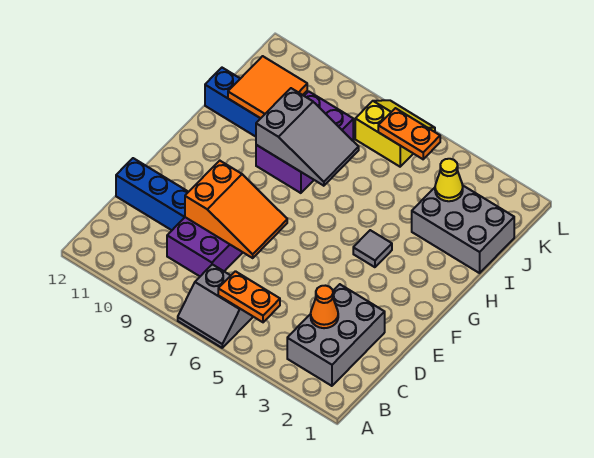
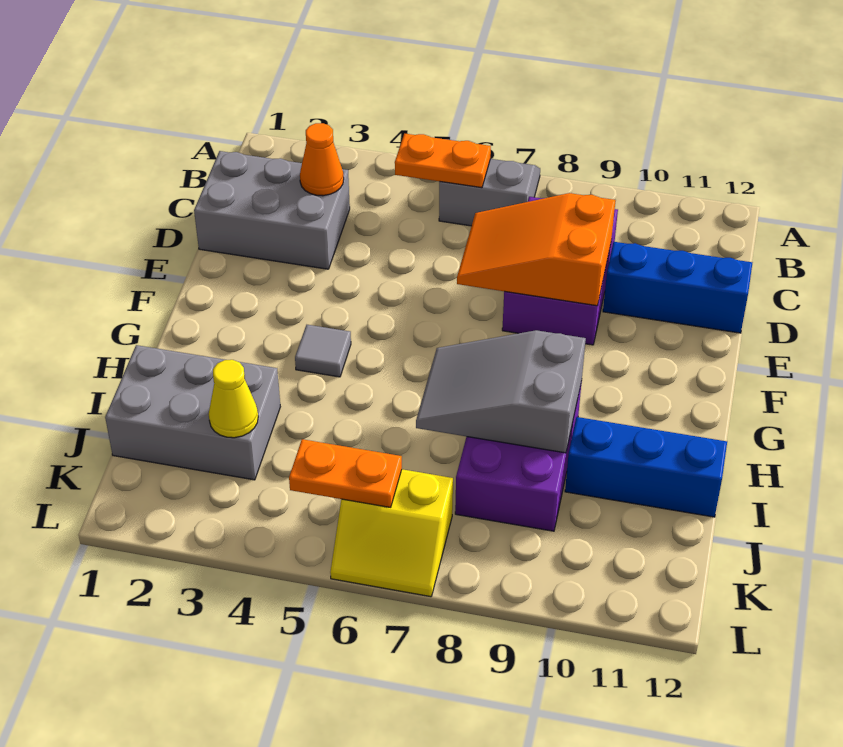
grey brick B2:D3 level 1 -> grey brick C1:D3 level 1
orange tile I10:J11 level 2 -> none

